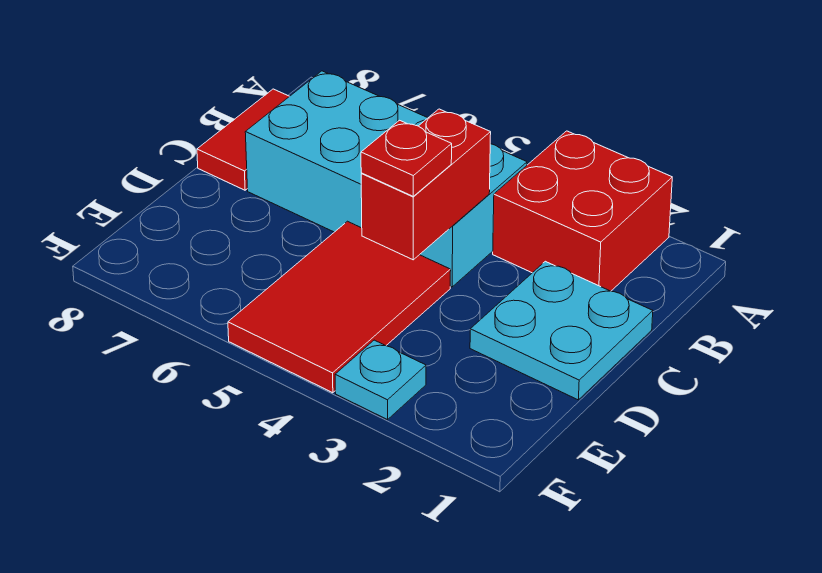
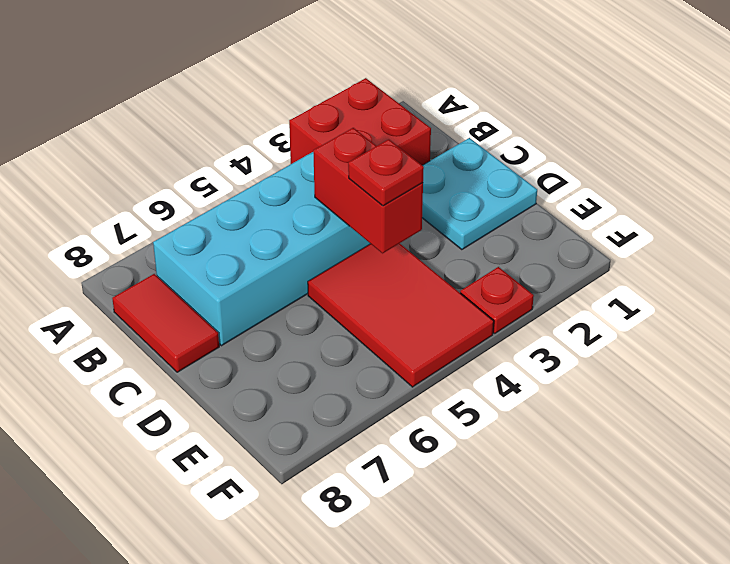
cyan plate F3 level 1 -> red plate F3 level 1

